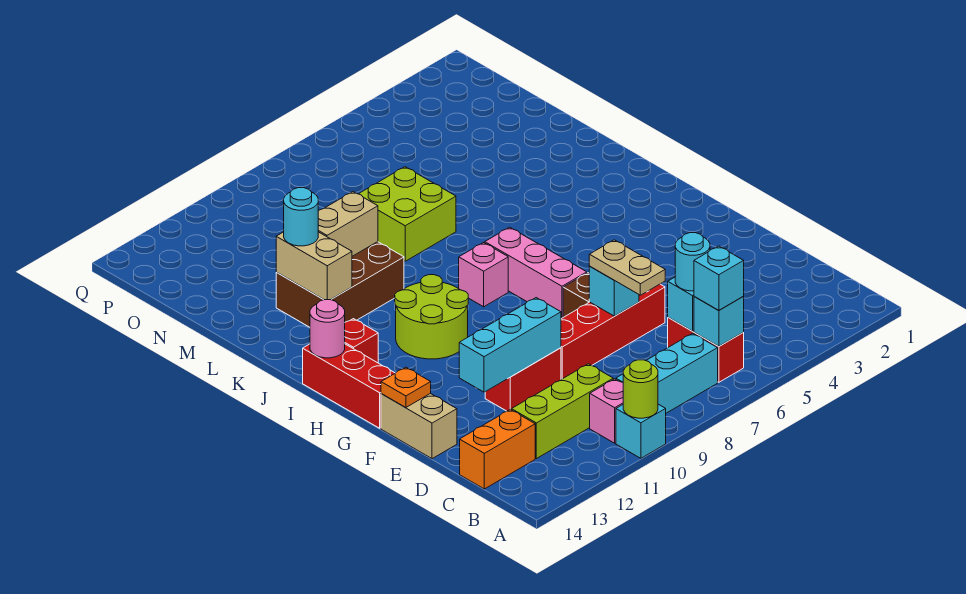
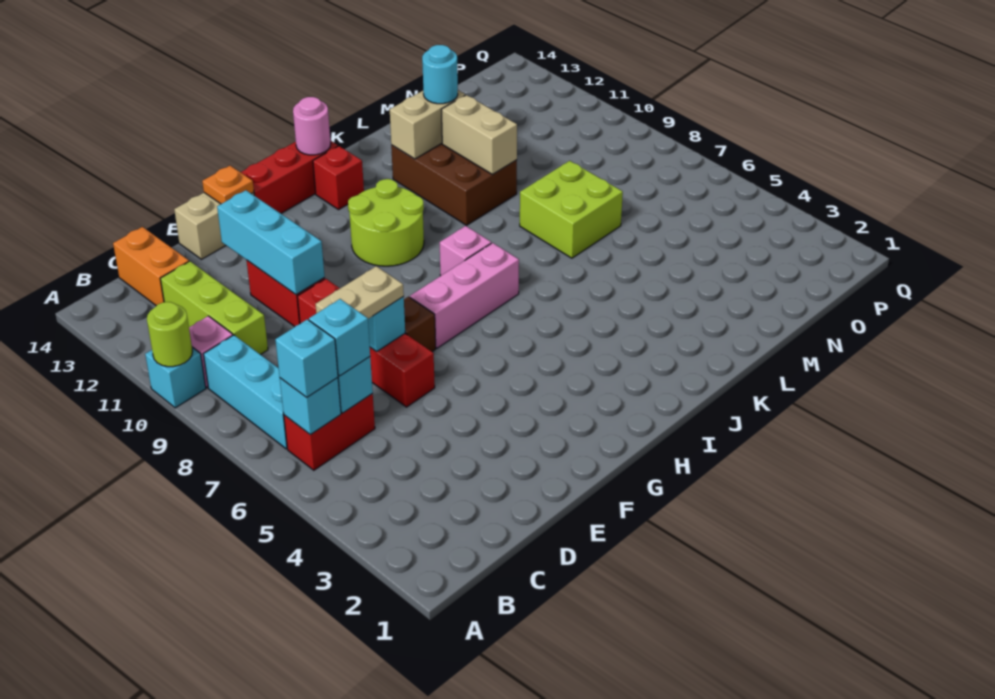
cyan round brick C6 level 3 -> cyan brick C6 level 3

